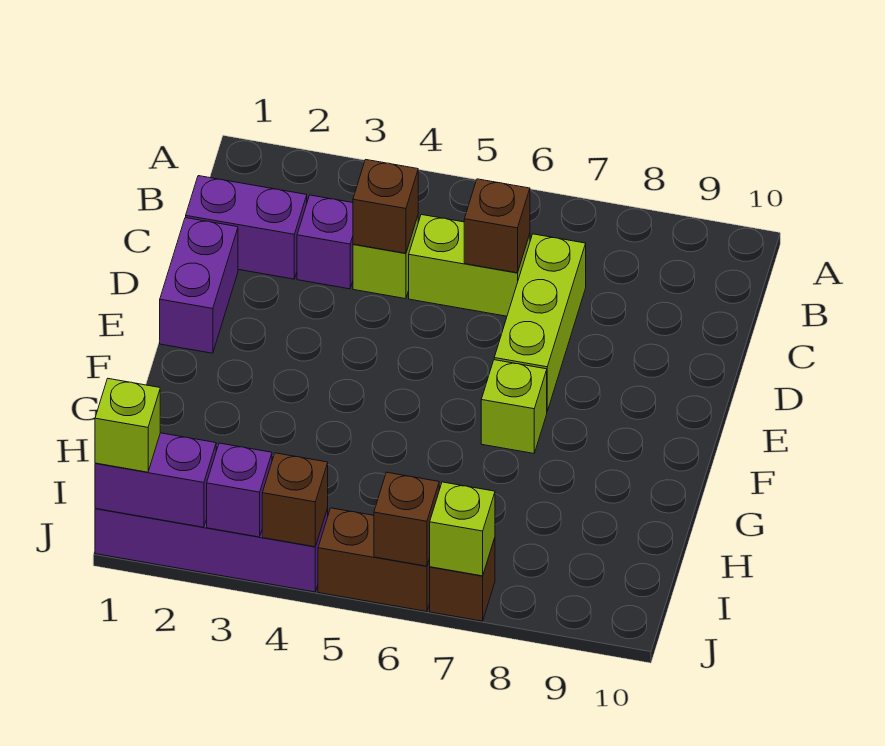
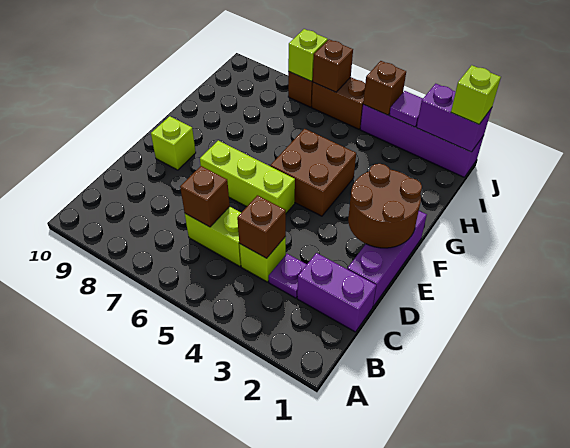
purple brick C3 level 1 -> purple plate C3 level 1
lime brick C7:E7 level 1 -> lime brick E5:E7 level 1
purple brick D1:E1 level 1 -> purple brick D1:F1 level 1
none -> brown round brick E1:F2 level 2
none -> brown brick F4:G5 level 1
lime brick F7 level 1 -> lime brick E9 level 1
purple brick J3 level 2 -> purple tile J3 level 2

